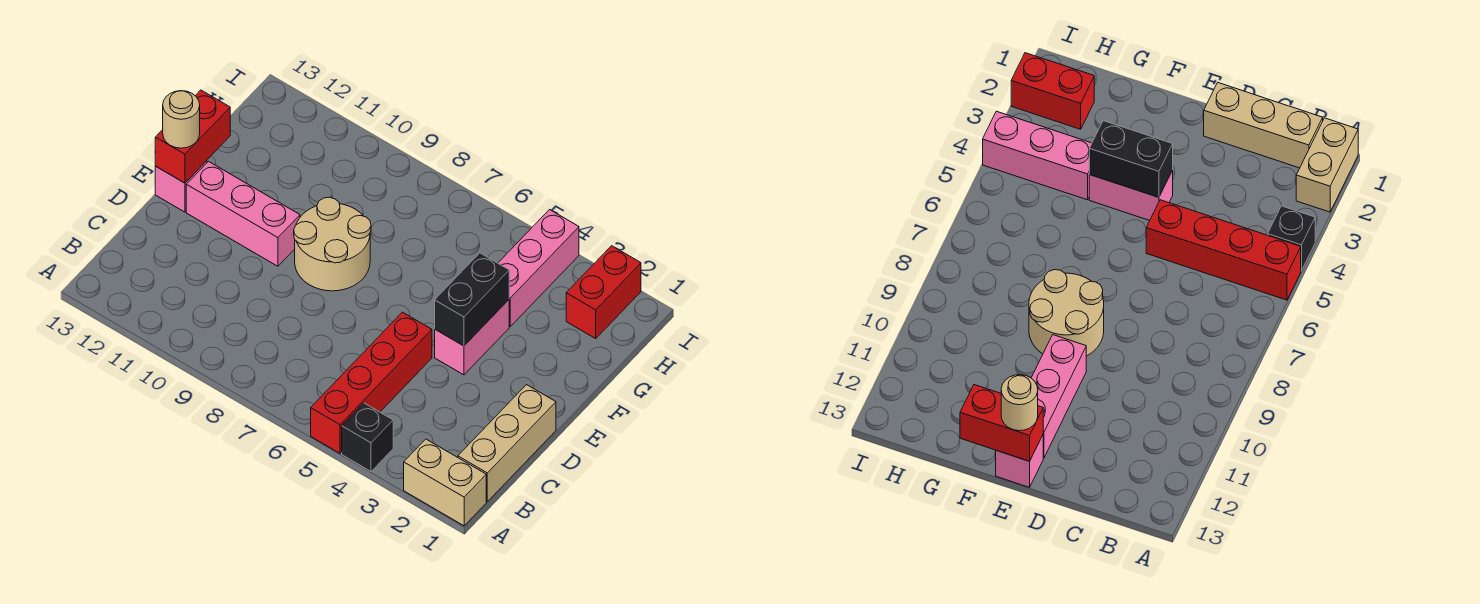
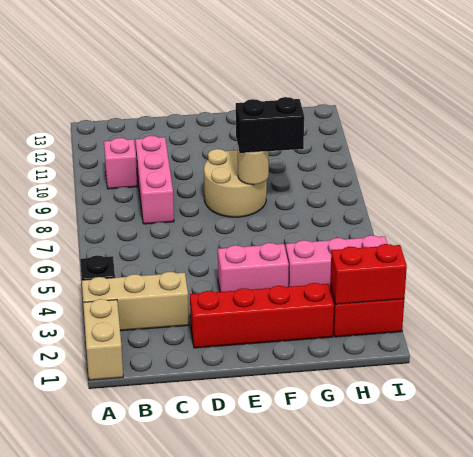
red brick A5:D5 level 1 -> red brick D2:G2 level 1
tan brick B1:D1 level 1 -> tan brick A3:C3 level 1
black brick E4:F4 level 2 -> black brick F8:G8 level 3
pink brick E10:E12 level 1 -> pink brick C8:C10 level 1
pink brick E13 level 1 -> pink brick B10 level 1
red brick E13:F13 level 2 -> red brick H2:I2 level 2
tan round brick E13 level 3 -> tan round brick F8 level 2

